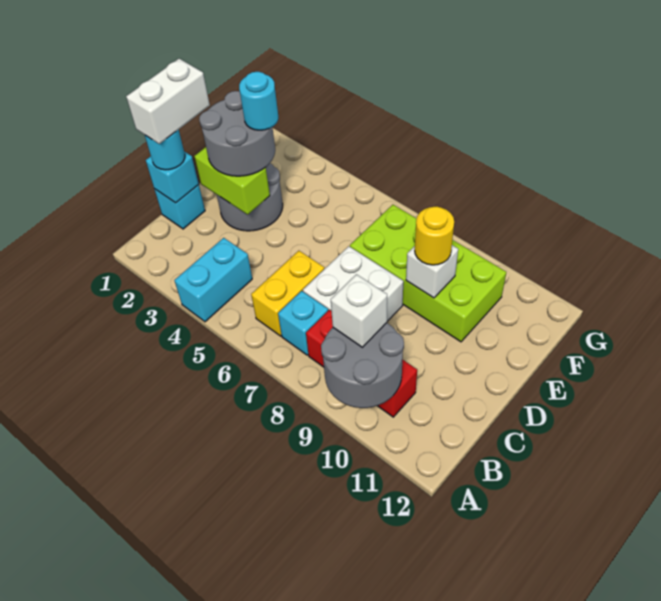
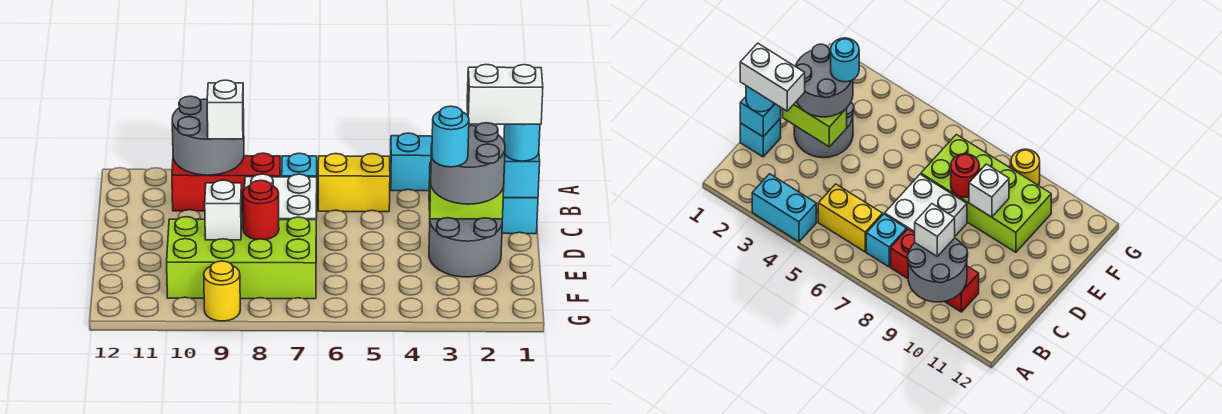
cyan brick A4:B4 level 1 -> cyan brick A3:A4 level 1
yellow brick B6:C6 level 1 -> yellow brick B5:B6 level 1
white brick C1:D1 level 4 -> white brick C1:C2 level 4
none -> red round brick E8 level 2
yellow round brick E9 level 3 -> yellow round brick G9 level 1

